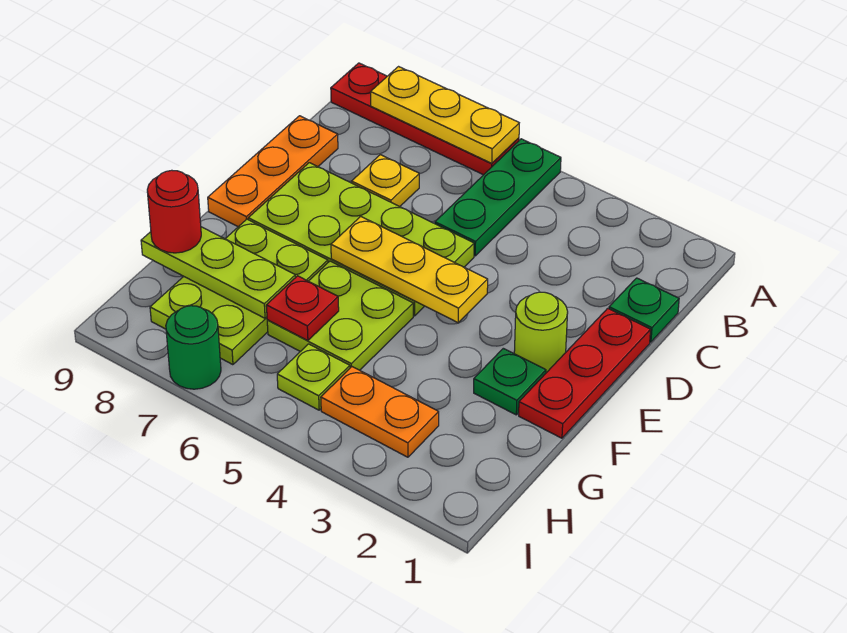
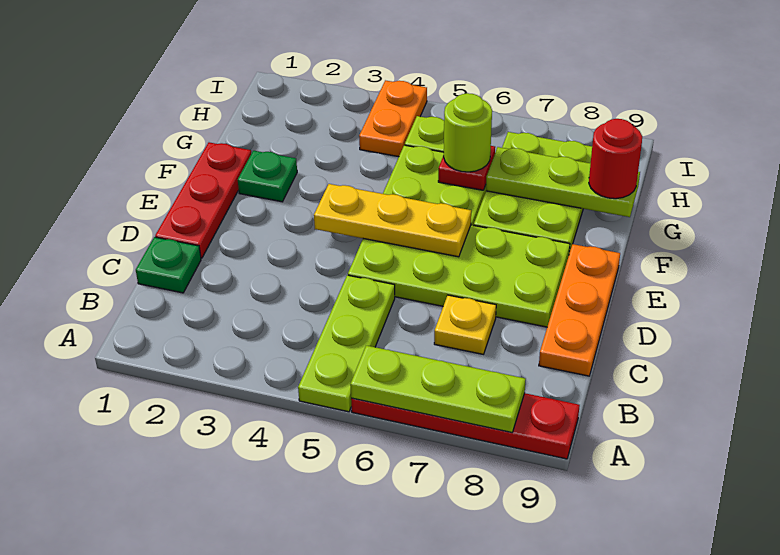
green plate A5:C5 level 1 -> lime plate A5:C5 level 1
yellow plate A6:A8 level 2 -> lime plate A6:A8 level 2
lime round brick E2 level 1 -> lime round brick G6 level 3
orange plate H3:H4 level 1 -> orange plate H4:I4 level 1
green round brick I7 level 1 -> none

